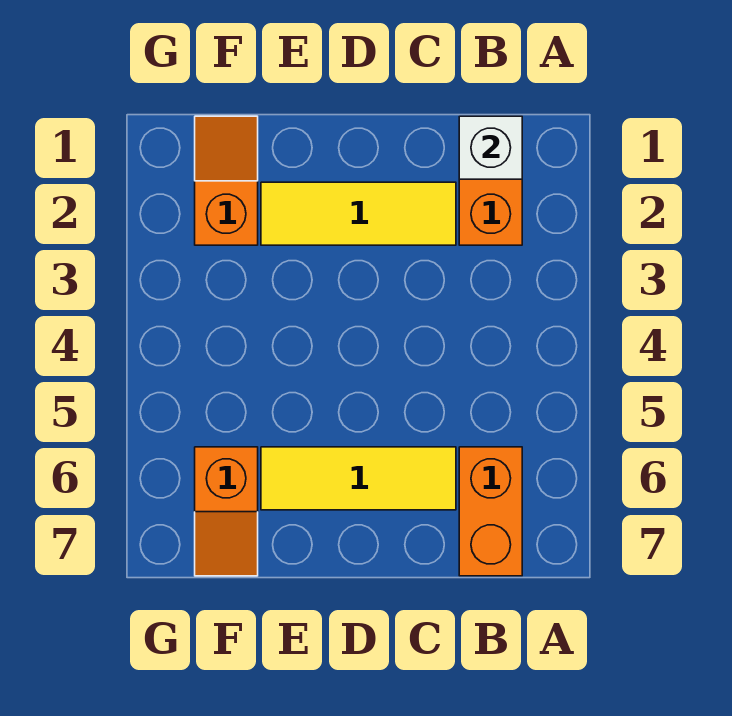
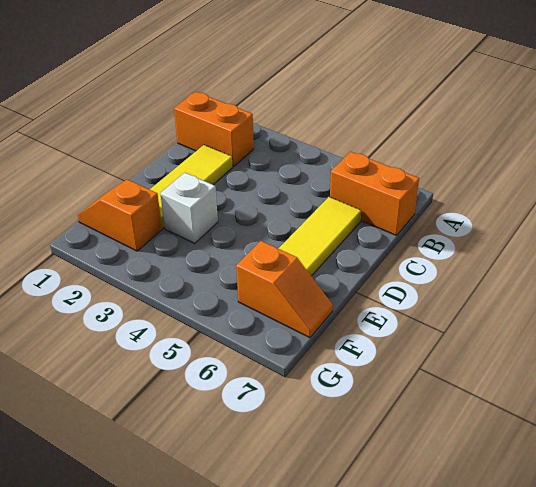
white brick B1 level 2 -> white brick E3 level 1

